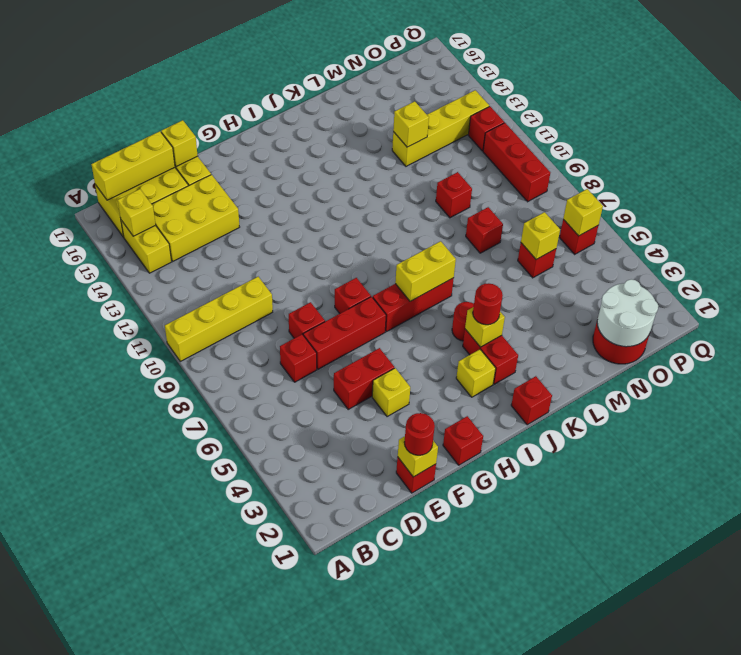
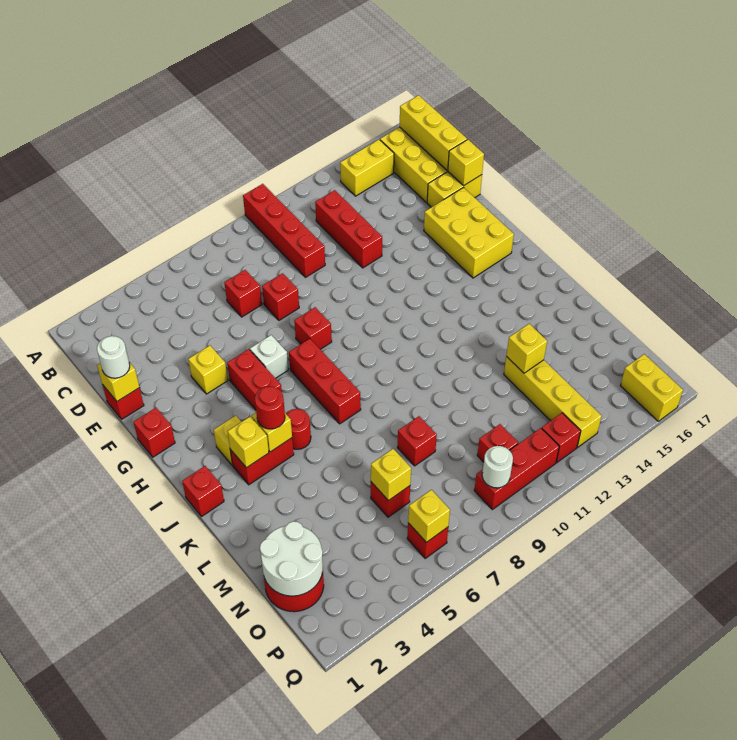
yellow brick A10:D10 level 1 -> red brick A10:D10 level 1
yellow brick B15 level 2 -> yellow brick J3 level 2
yellow brick C14:E15 level 1 -> yellow brick F15:H16 level 1
red round brick E1 level 3 -> white round brick E1 level 3
red brick E5:F5 level 1 -> red brick G5:H5 level 1
red brick E7:G7 level 1 -> red brick C12:E12 level 1
none -> white brick G6 level 1
yellow brick I7:J7 level 2 -> yellow brick P16:Q16 level 1
red brick M10 level 1 -> red brick O10 level 1
none -> white round brick P9 level 2

